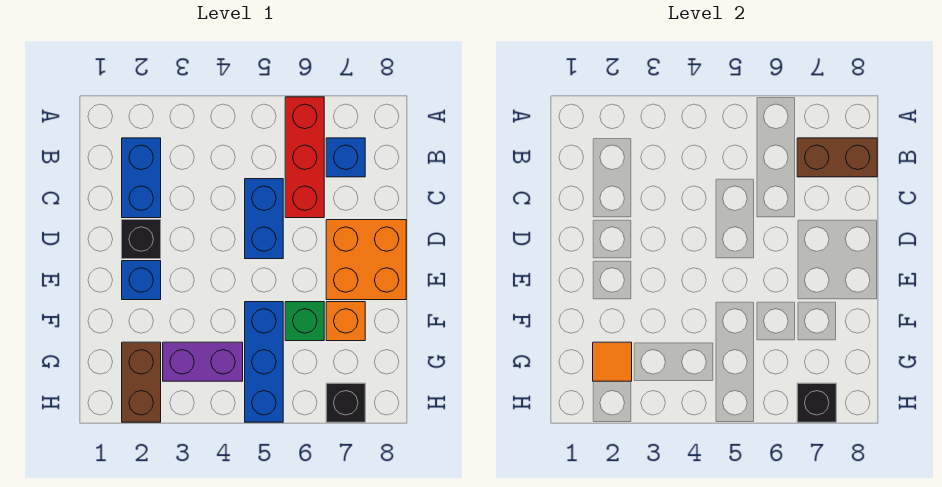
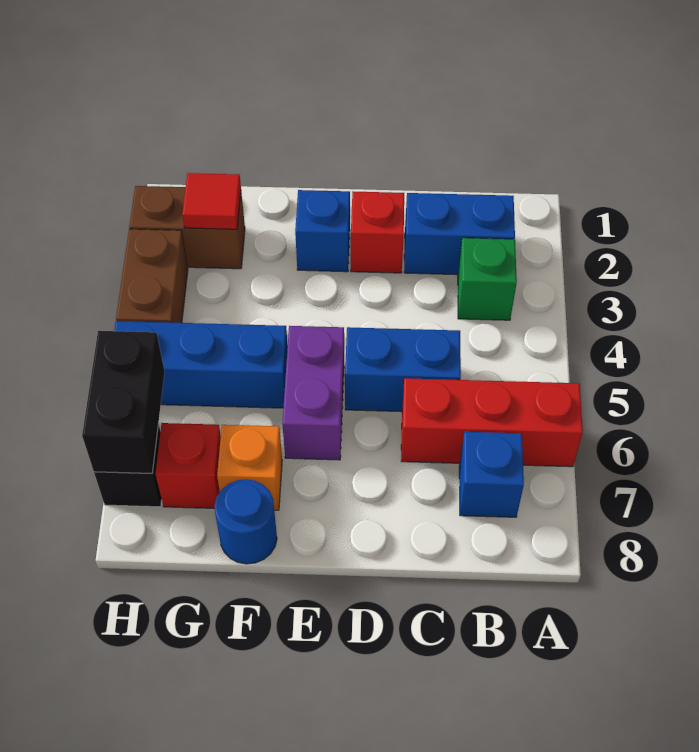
brown brick B7:B8 level 2 -> brown brick H3:H4 level 1
black brick D2 level 1 -> red brick D2 level 1
orange brick D7:E8 level 1 -> none
green brick F6 level 1 -> green brick B3 level 1
none -> blue round brick F8 level 1
orange tile G2 level 2 -> red tile G2 level 2
purple brick G3:G4 level 1 -> purple brick E5:E6 level 1
none -> red brick G7 level 1
black brick H7 level 2 -> black brick H6:H7 level 2

